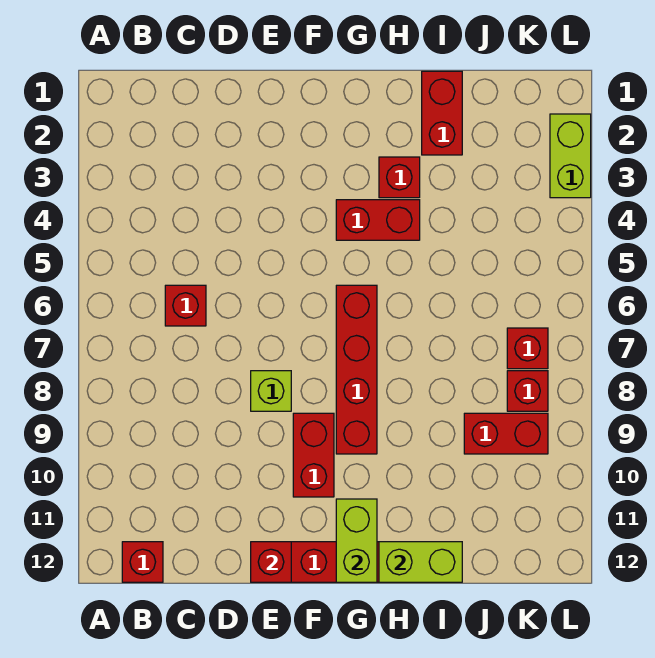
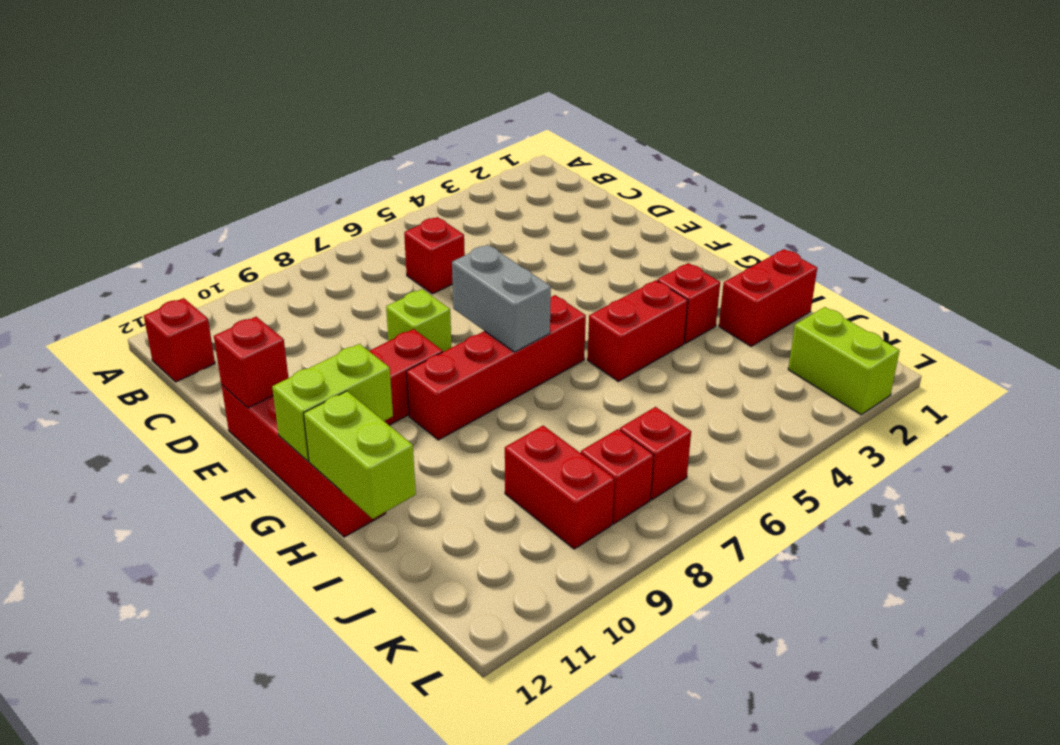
none -> grey brick F7:G7 level 2
red brick G4:H4 level 1 -> red brick H4:H5 level 1
lime brick L2:L3 level 1 -> lime brick K2:L2 level 1

